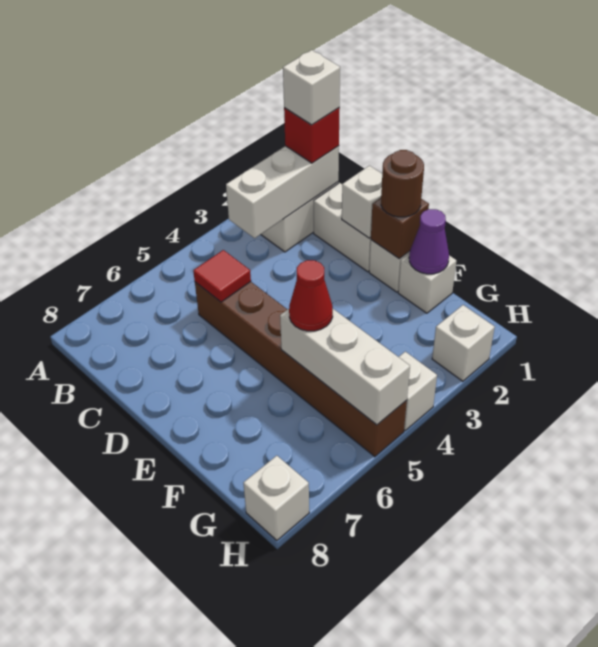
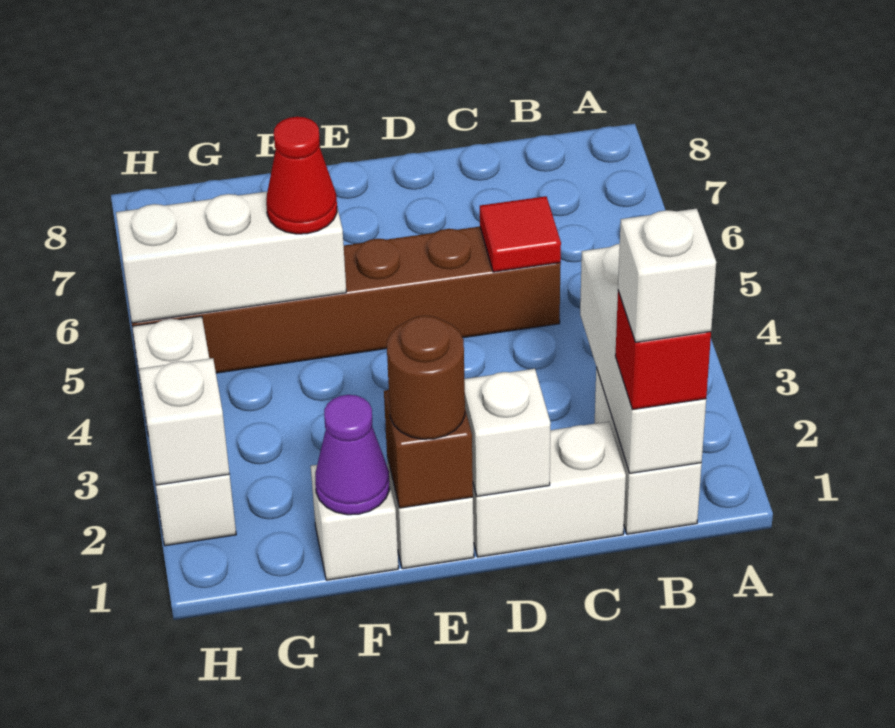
white brick H8 level 1 -> white brick H2 level 2

